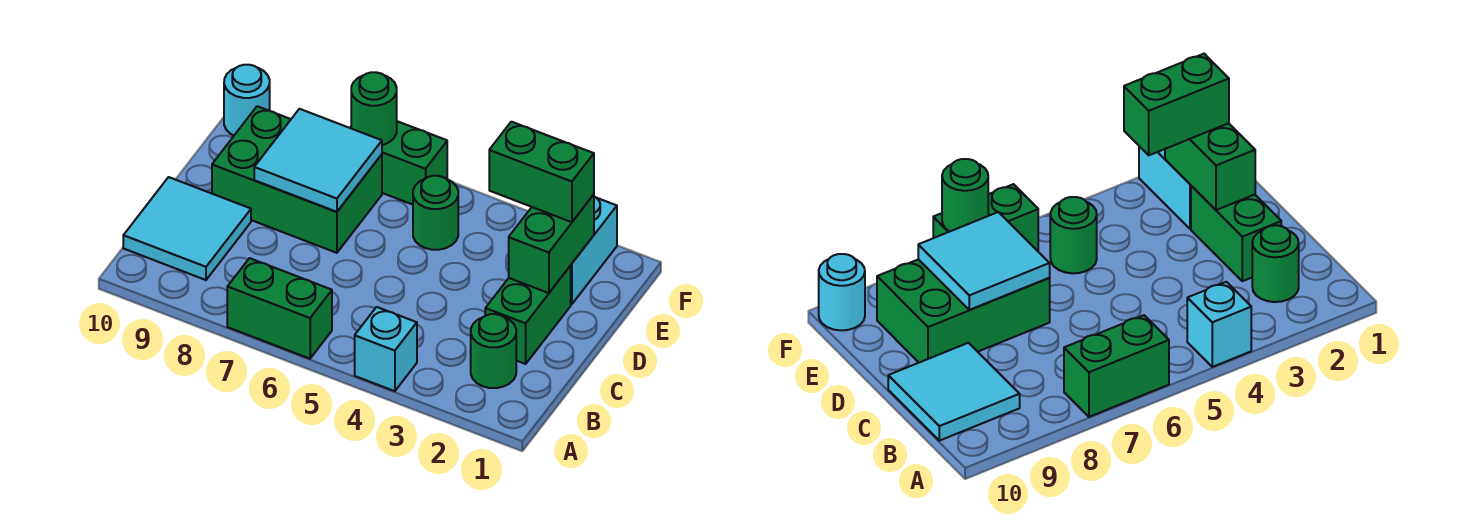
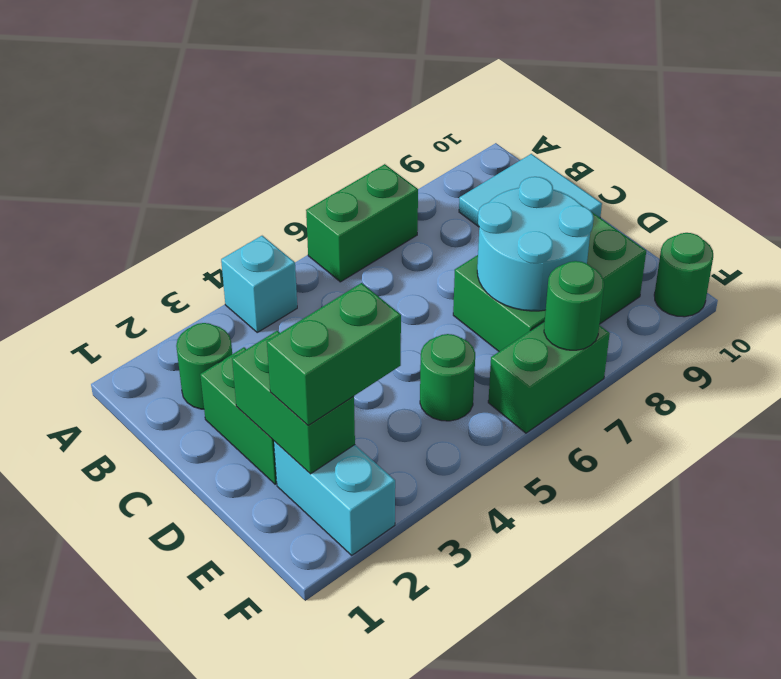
cyan tile D7:E8 level 2 -> cyan round brick D7:E8 level 2
cyan round brick F10 level 1 -> green round brick F10 level 1

